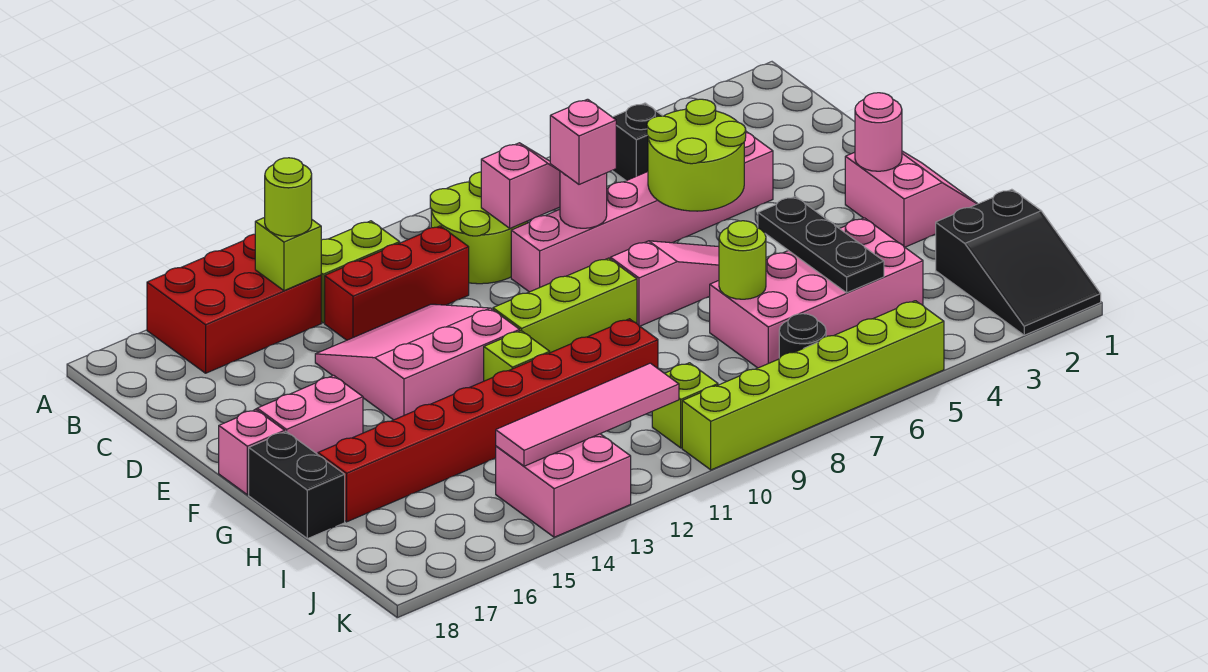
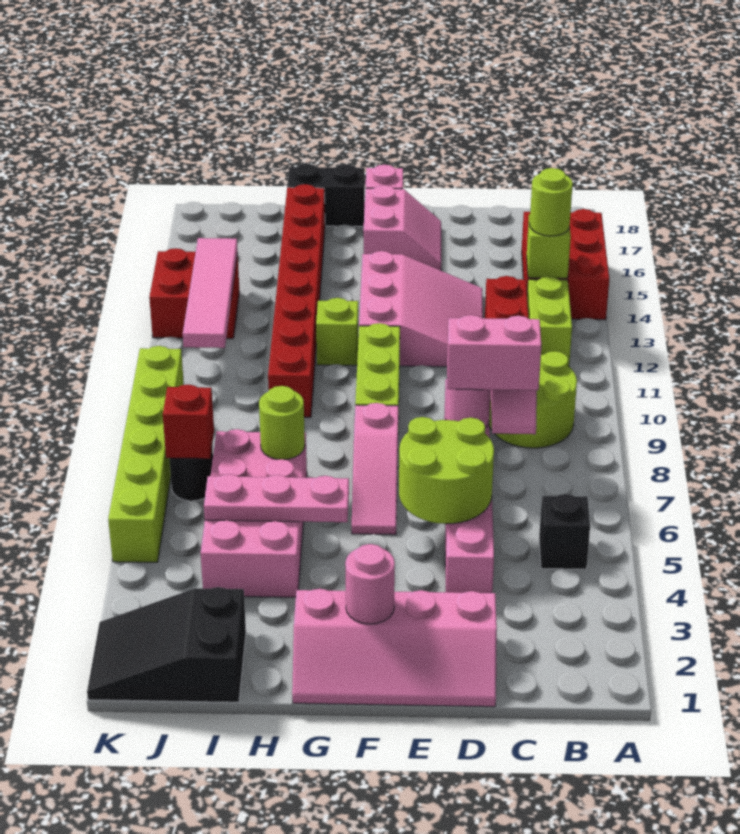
pink brick D8 level 3 -> pink brick C8:D8 level 3
pink slope F1:G2 level 1 top 2 -> pink slope D1:G2 level 1 top 2
black plate G5:I5 level 2 -> pink plate G5:I5 level 2
none -> red brick J7 level 2
lime brick J10 level 1 -> none
pink brick J13:K14 level 1 -> red brick J13:K14 level 1

